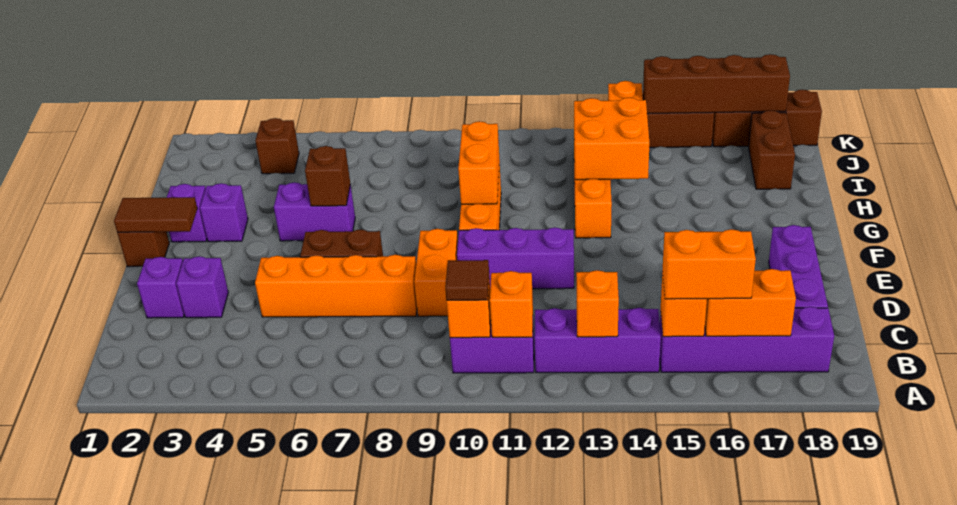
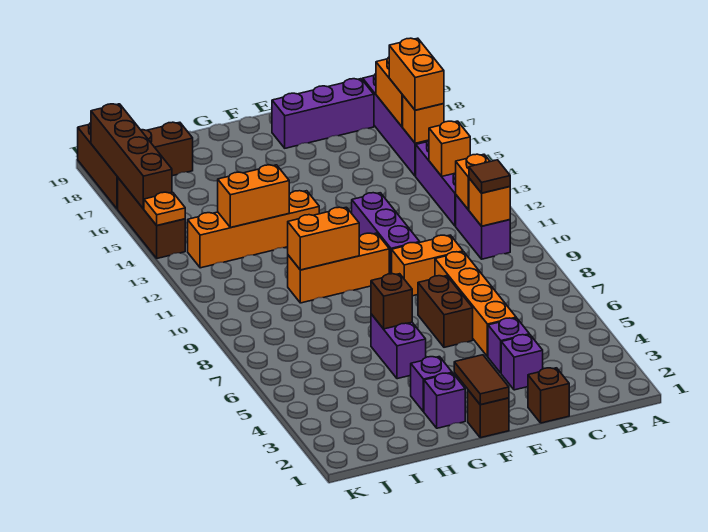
purple brick D2 level 1 -> purple brick D4 level 1
orange brick H13:I14 level 2 -> orange brick H13:I13 level 2
brown brick J4 level 1 -> brown brick D1 level 1

